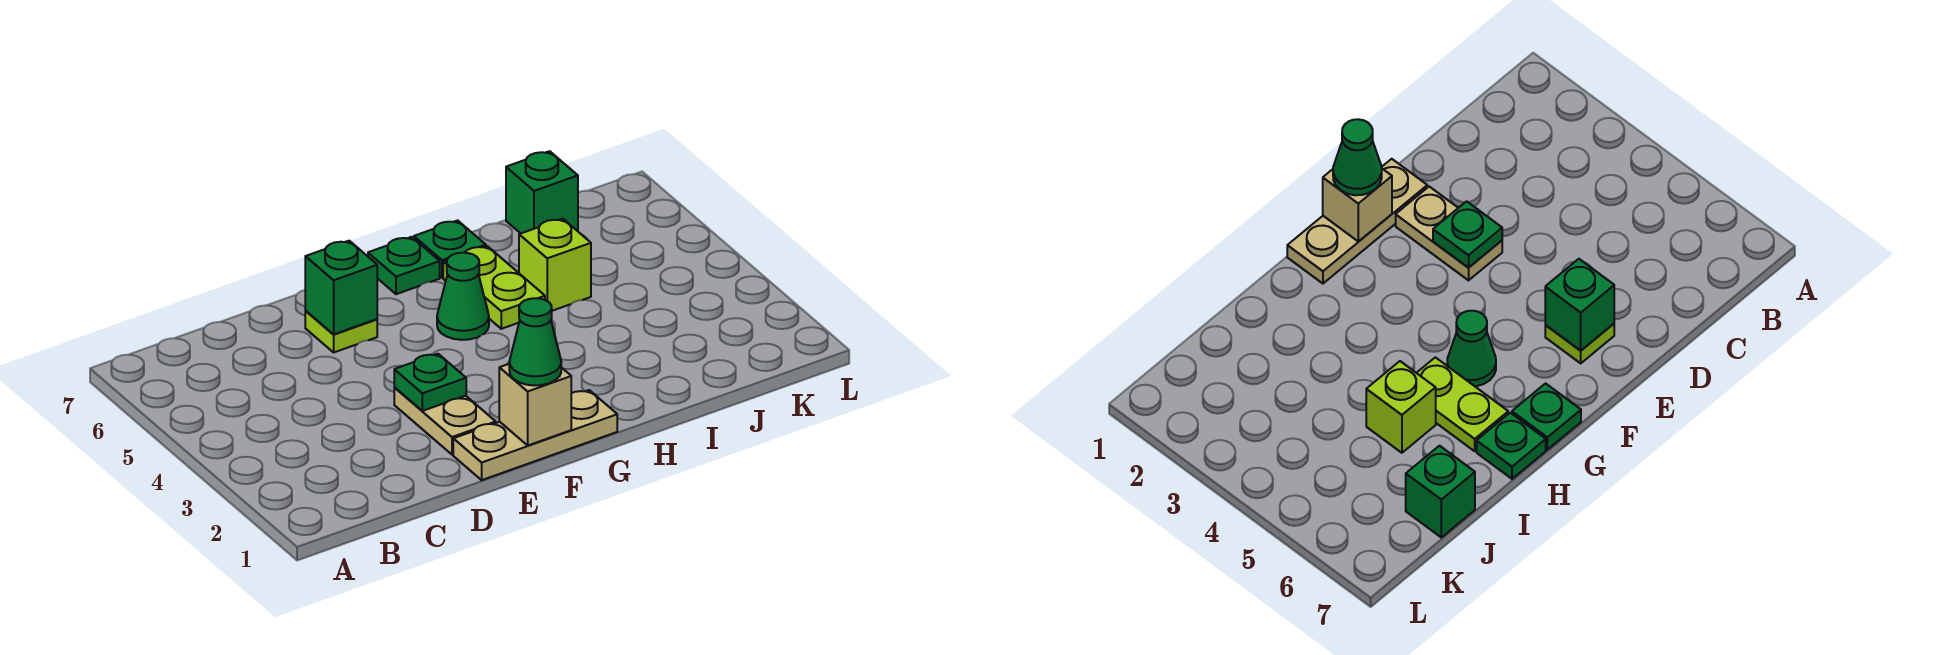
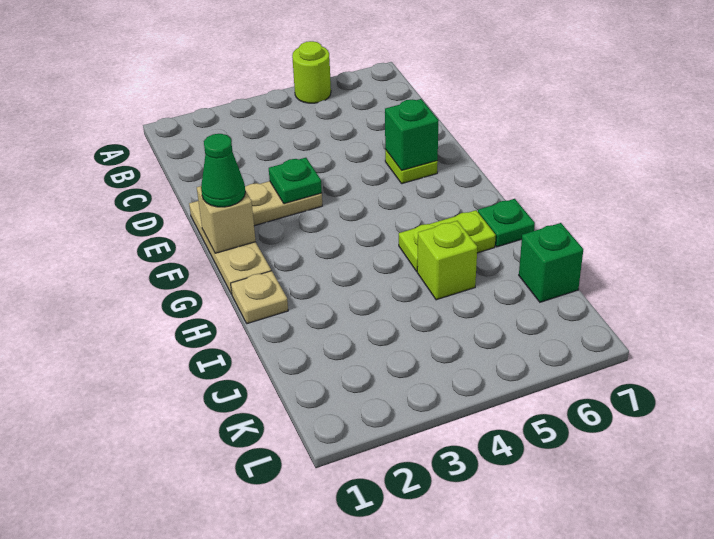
none -> lime round brick A5 level 1
green cone G5 level 1 -> none
green plate G7 level 1 -> none
none -> tan plate H1 level 1

